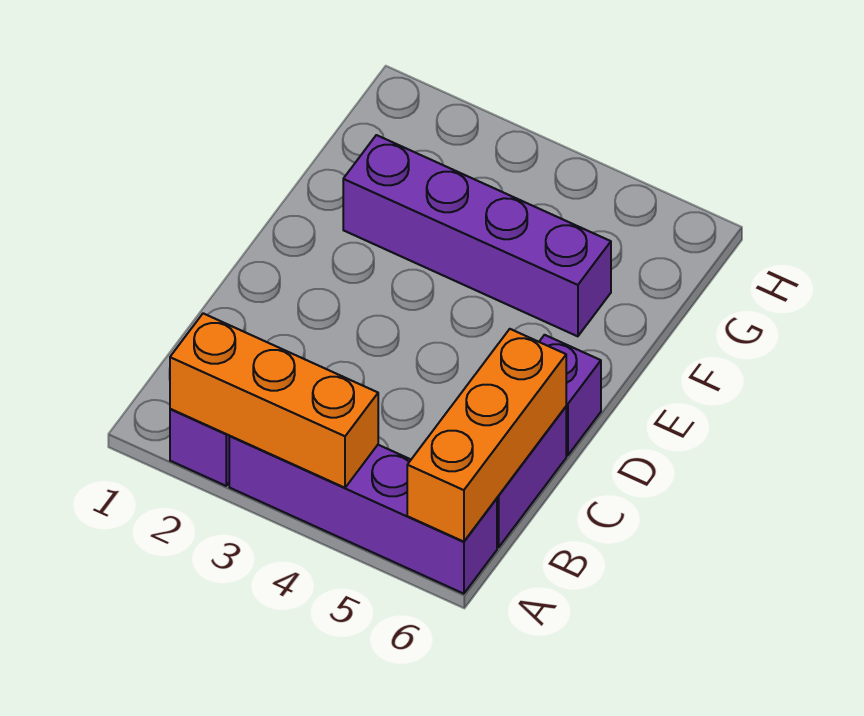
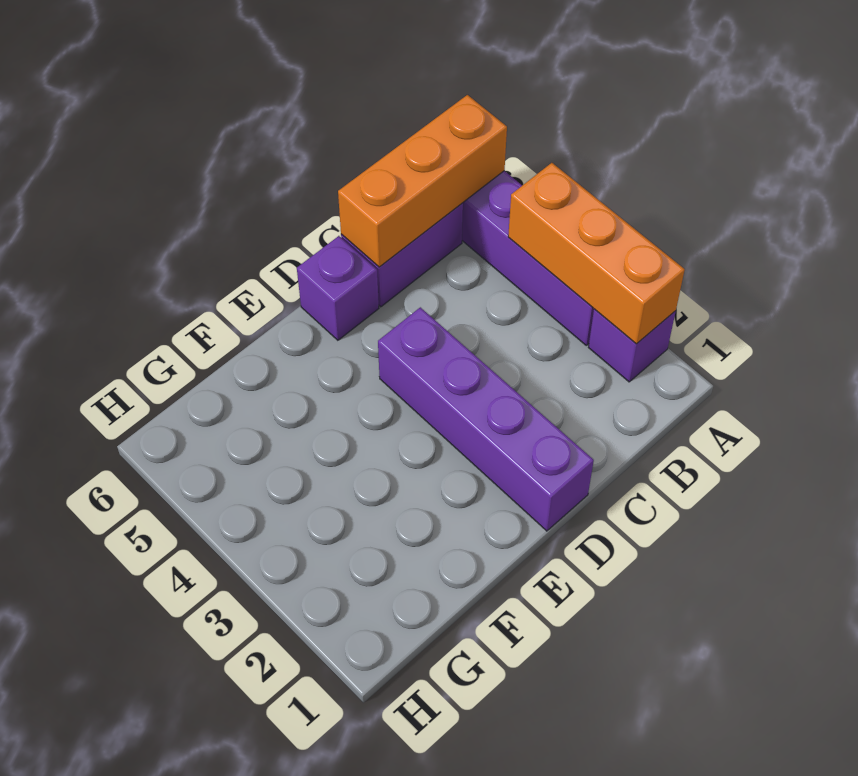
purple brick F2:F5 level 1 -> purple brick D1:D4 level 1

